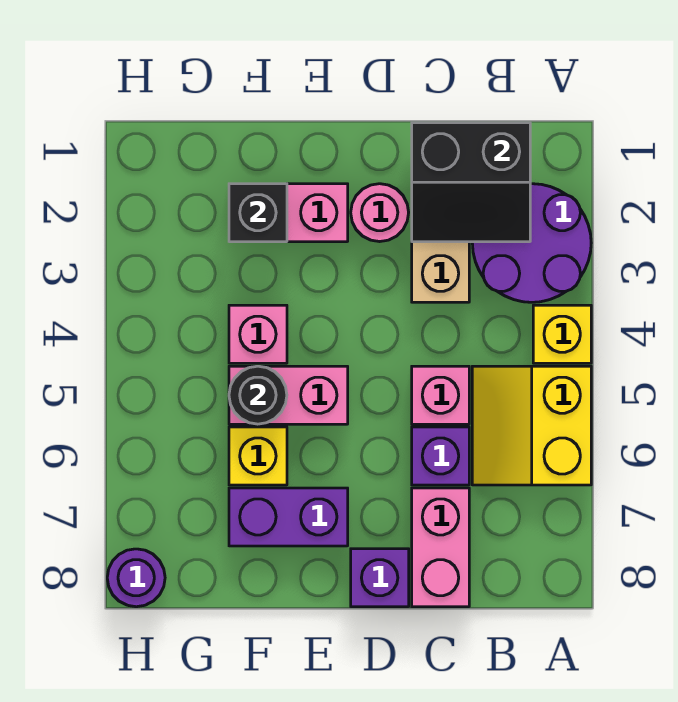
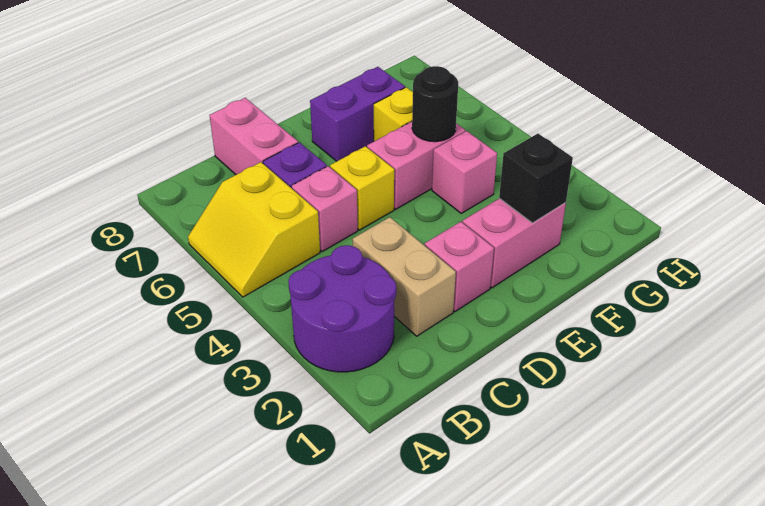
yellow brick A4 level 1 -> yellow brick D5 level 1
yellow slope A5:B6 level 1 top A -> yellow slope A5:B6 level 1 top B
black slope B1:C2 level 2 top 1 -> none
pink round brick D2 level 1 -> pink brick D2 level 1
purple brick D8 level 1 -> none
purple round brick H8 level 1 -> none

